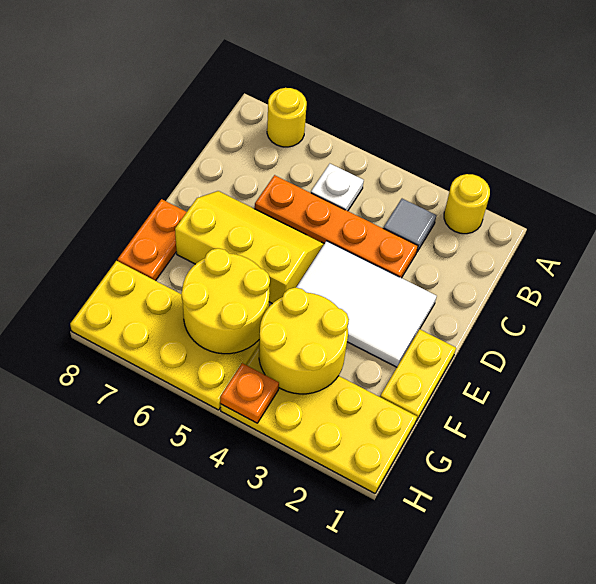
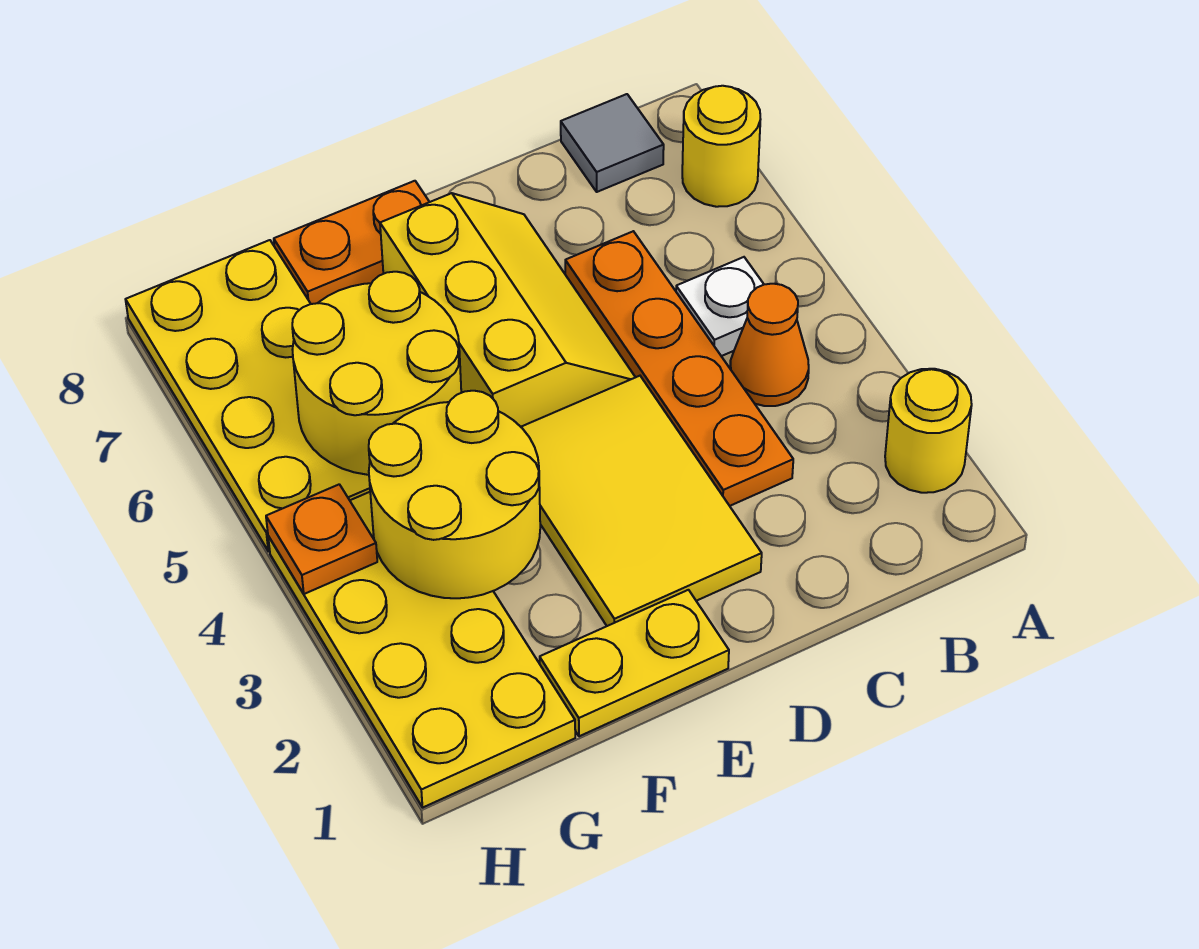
grey tile B3 level 1 -> grey tile B8 level 1
none -> orange cone B4 level 1
white tile D2:E4 level 1 -> yellow tile D2:E4 level 1

